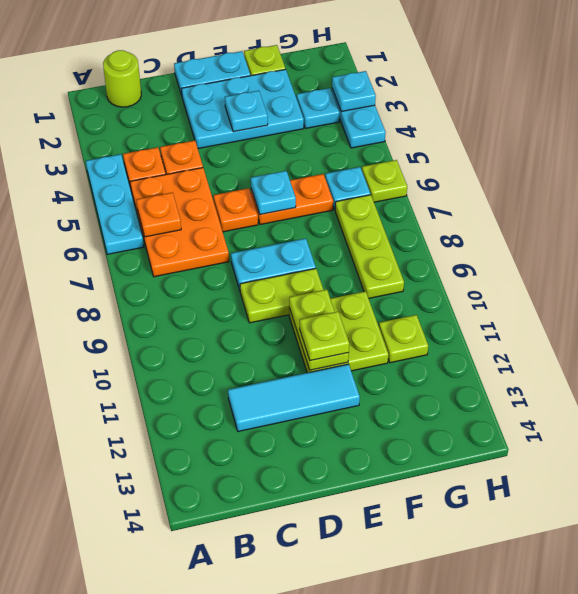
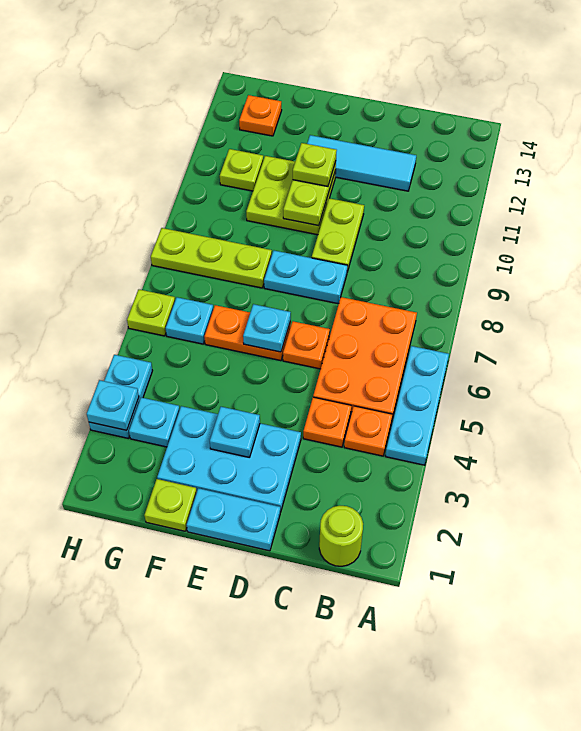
orange plate B6 level 2 -> orange plate G13 level 1
lime plate D9:E9 level 1 -> lime plate D9:D10 level 1
lime plate G7:G9 level 1 -> lime plate F8:H8 level 1

